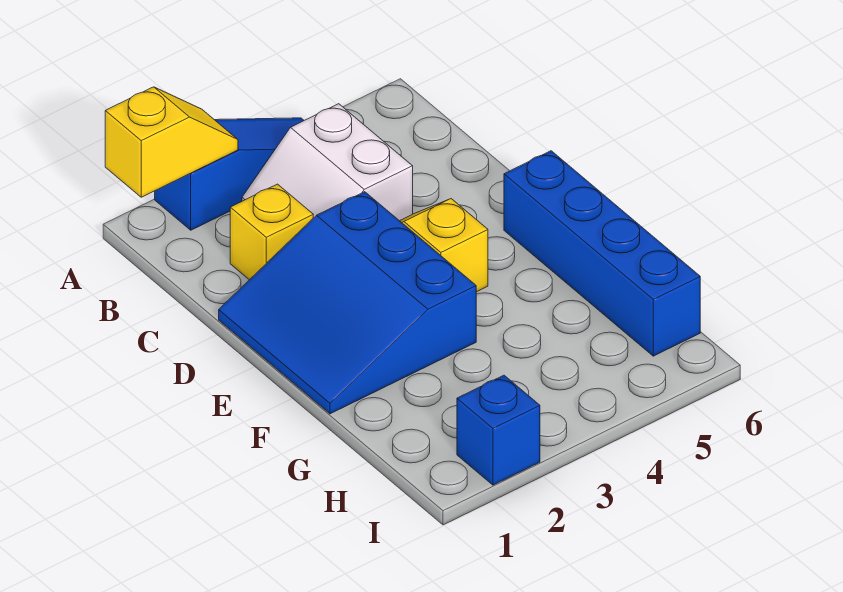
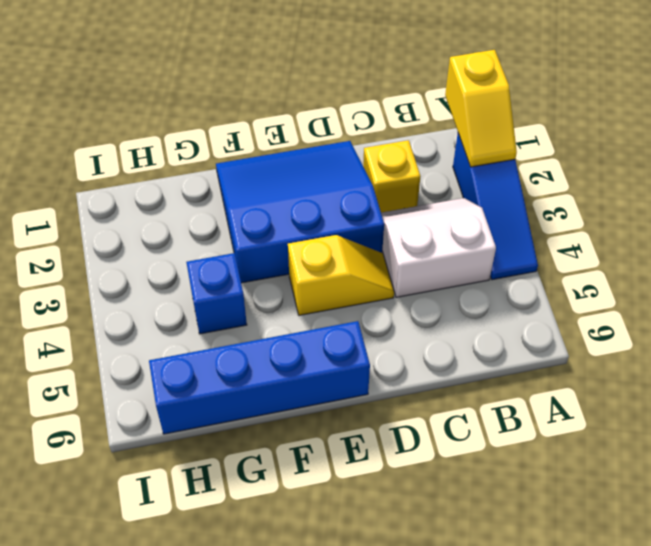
blue brick I2 level 1 -> blue brick G4 level 1

